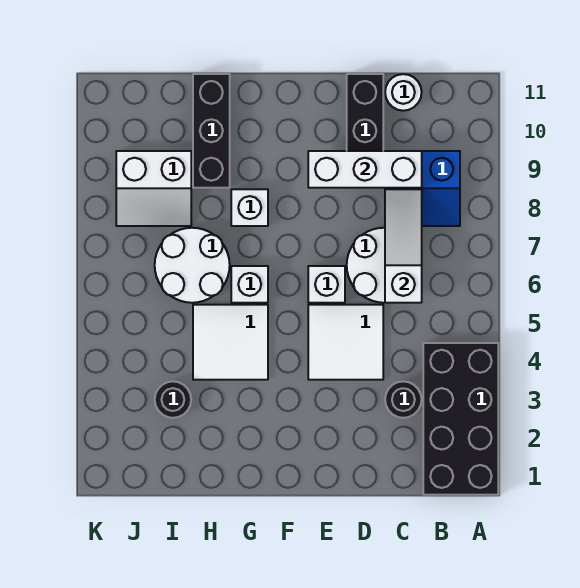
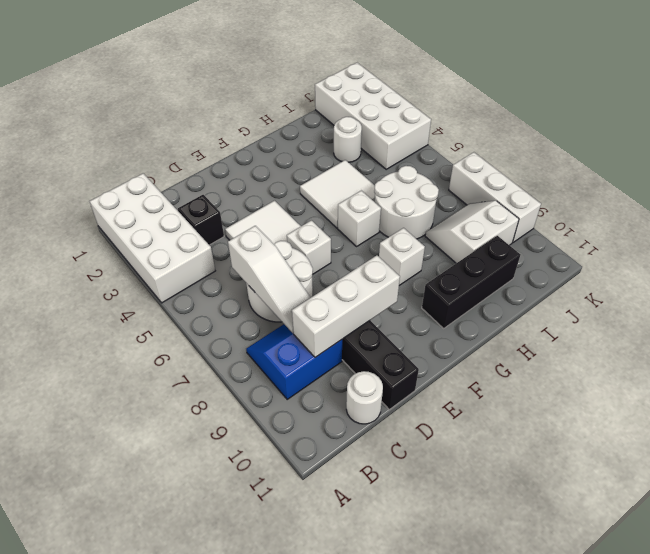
black brick A1:B4 level 1 -> white brick A1:B4 level 1
black round brick C3 level 1 -> black brick C3 level 1
black brick H9:H11 level 1 -> black brick G10:I10 level 1
black round brick I3 level 1 -> white round brick I3 level 1
none -> white brick J1:K4 level 1
none -> white brick K7:K9 level 1

